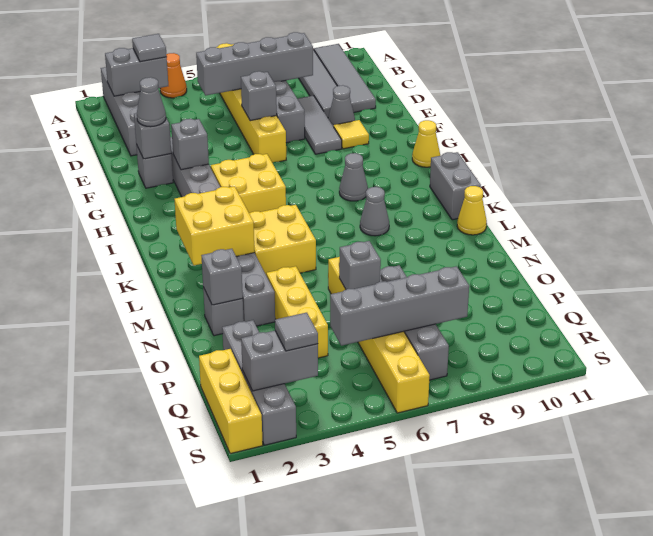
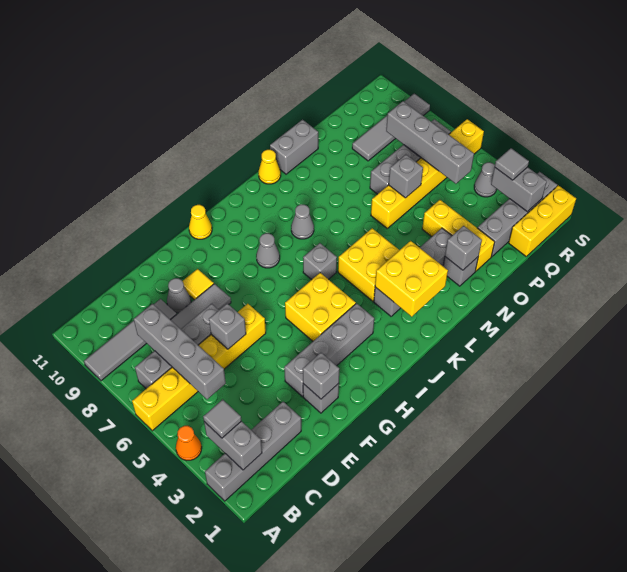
grey tile A10:D10 level 1 -> grey tile P9:S9 level 1
grey cone F2 level 3 -> grey cone R4 level 1
grey brick G3 level 2 -> grey brick J6 level 1
grey brick J11:K11 level 1 -> grey brick M11:N11 level 1
yellow brick N4:P4 level 1 -> yellow brick O2:O4 level 1

